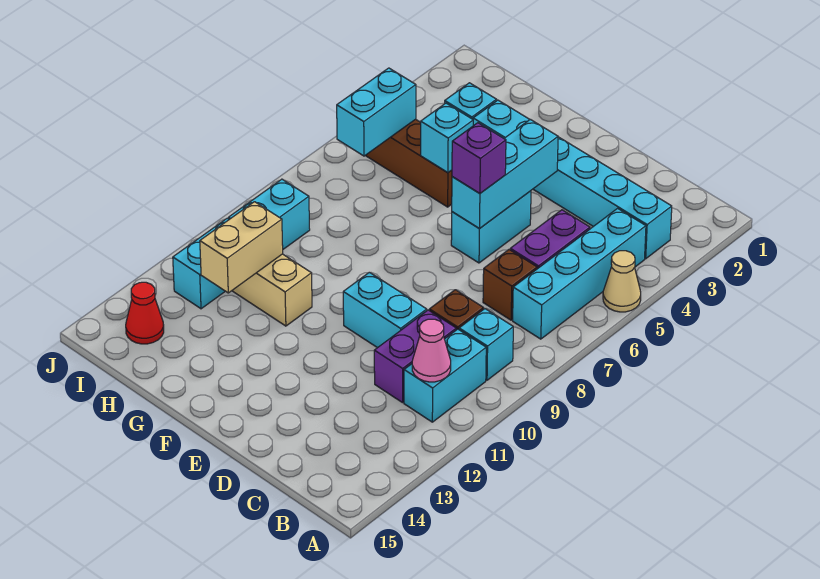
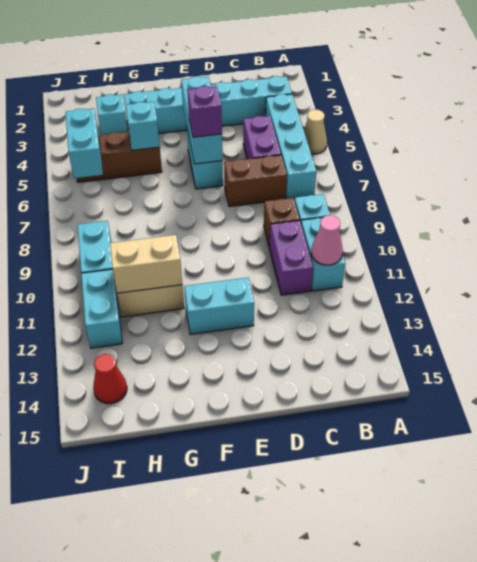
brown brick C7 level 1 -> brown brick C7:D7 level 1
cyan brick D10:E10 level 1 -> cyan brick E12:F12 level 1
tan brick H11:H12 level 2 -> tan brick G11:H11 level 2

